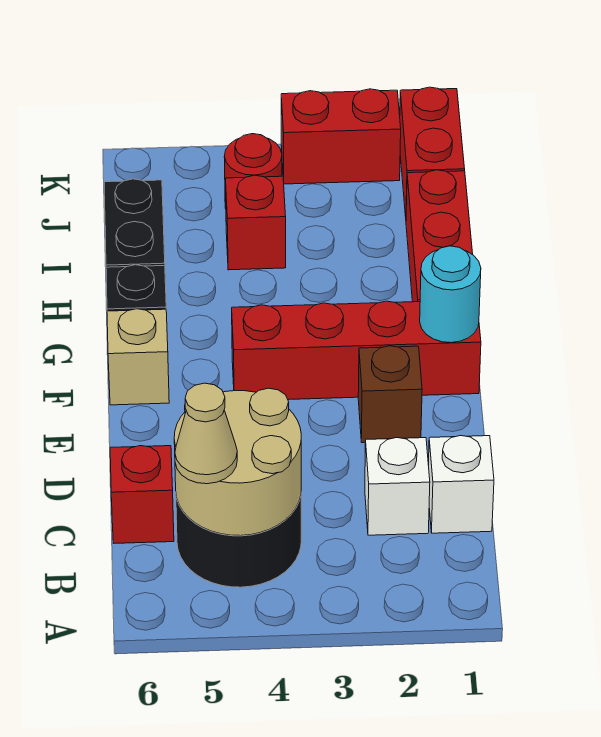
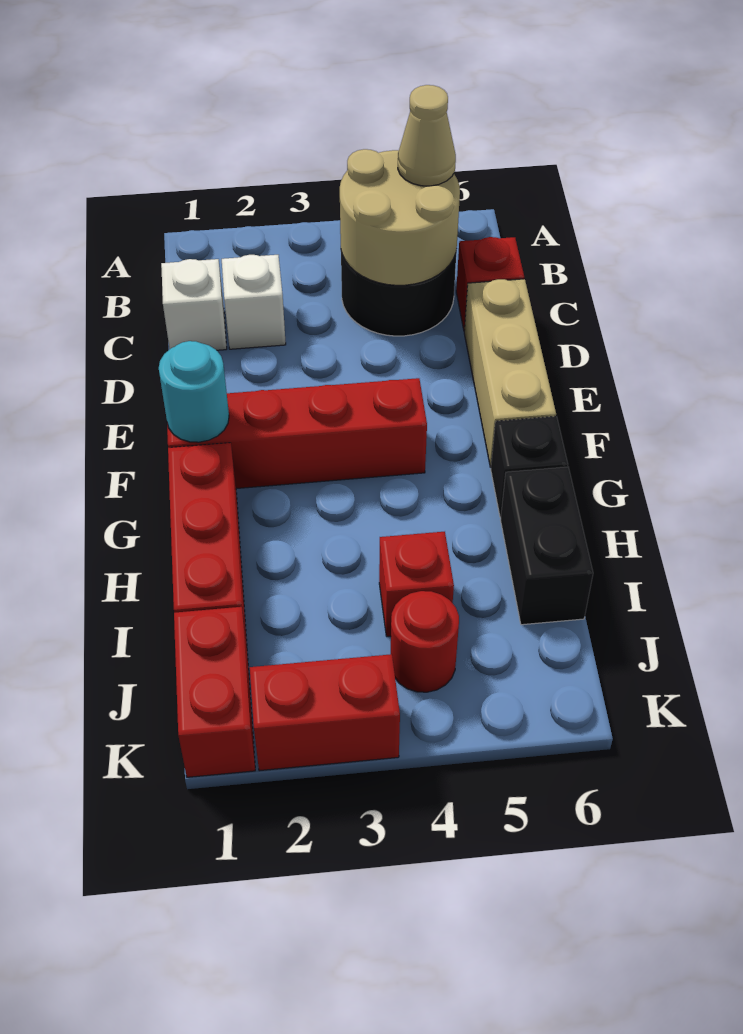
brown brick E2 level 1 -> none
tan brick F6 level 1 -> tan brick D6:F6 level 1

